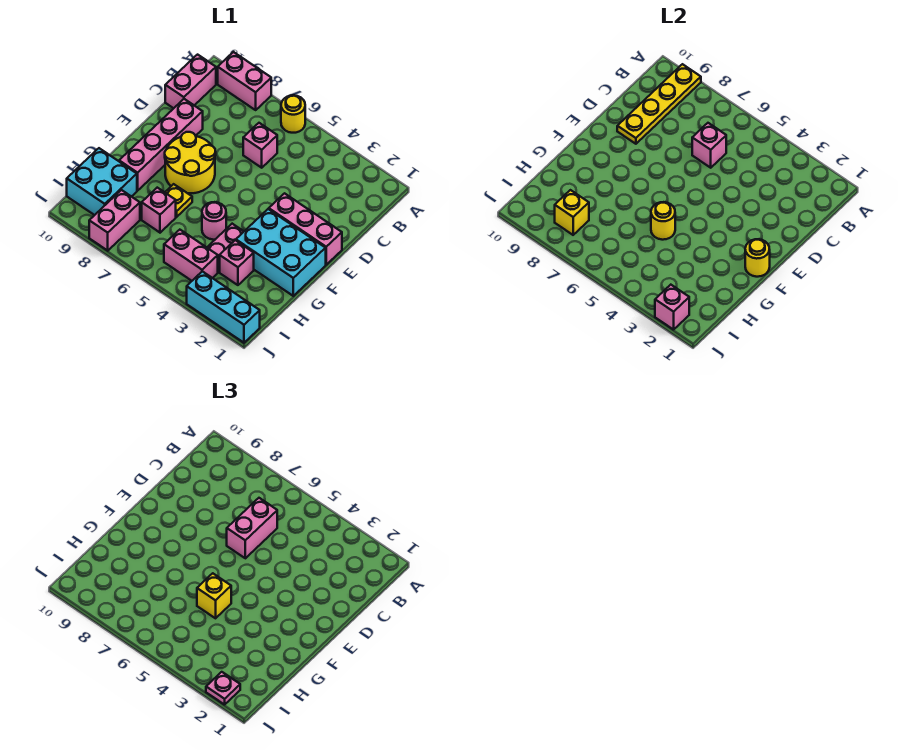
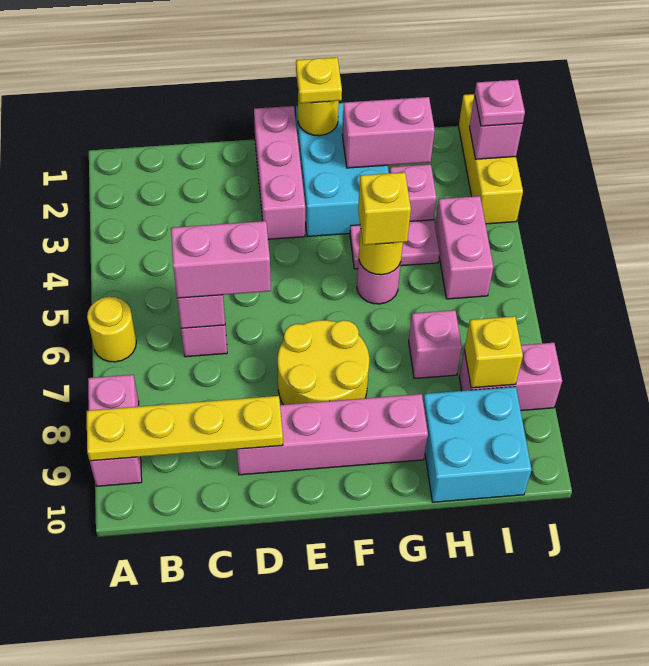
pink brick B10:C10 level 1 -> pink brick G2:H2 level 2
yellow plate G7 level 1 -> yellow plate F1 level 3
cyan brick J1:J3 level 1 -> yellow brick J1:J3 level 1

